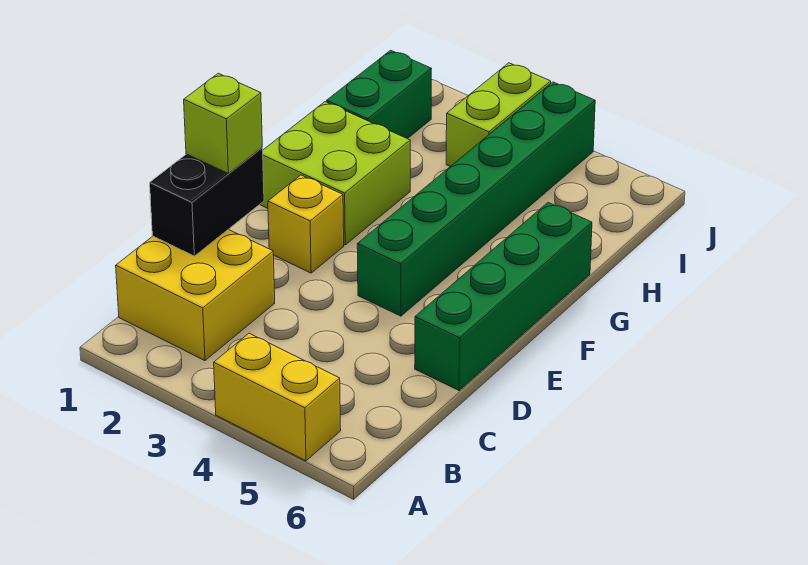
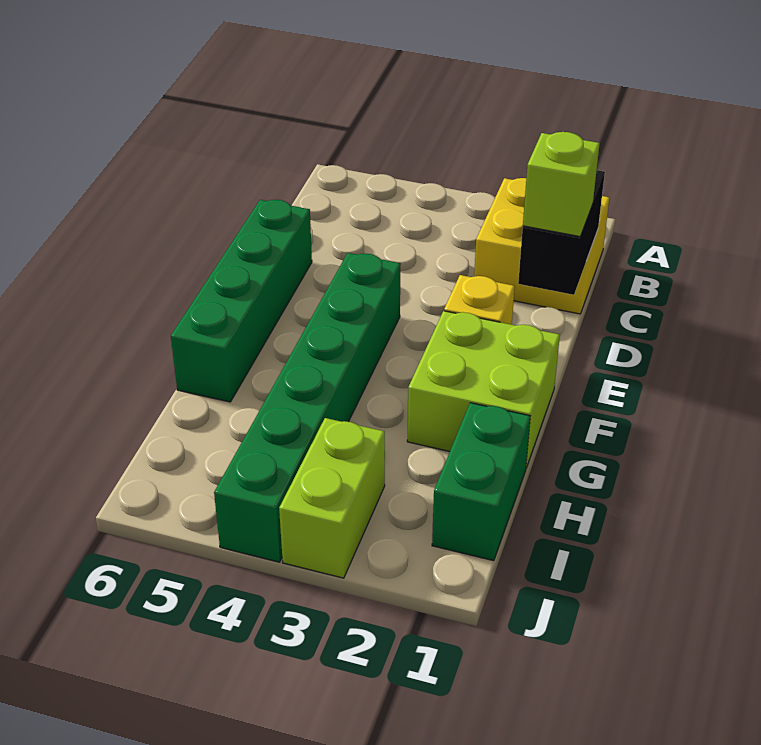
yellow brick A4:A5 level 1 -> none

